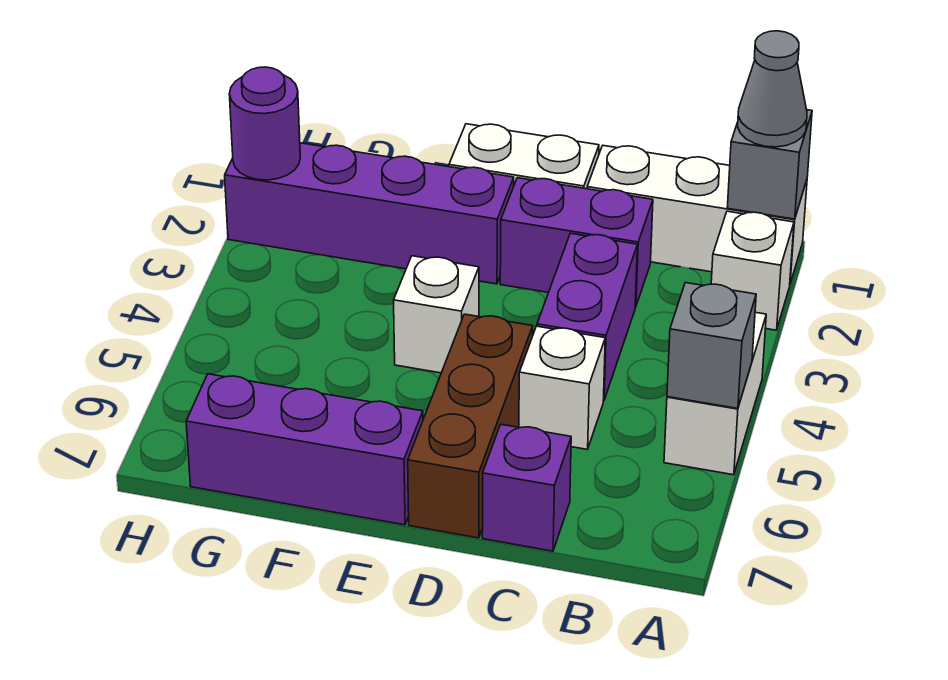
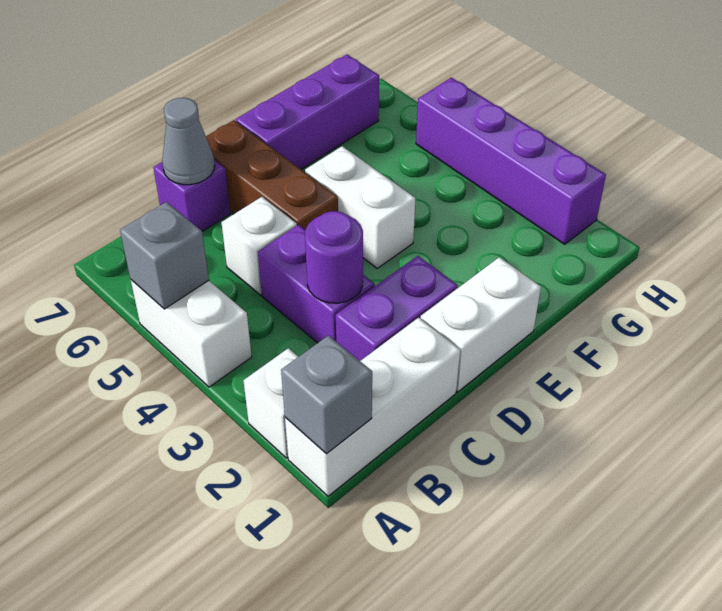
grey cone A1 level 3 -> grey cone C7 level 2
purple brick E2:H2 level 1 -> purple brick H2:H5 level 1
white brick E4 level 1 -> white brick E4:E5 level 1
purple round brick H2 level 2 -> purple round brick C3 level 2

